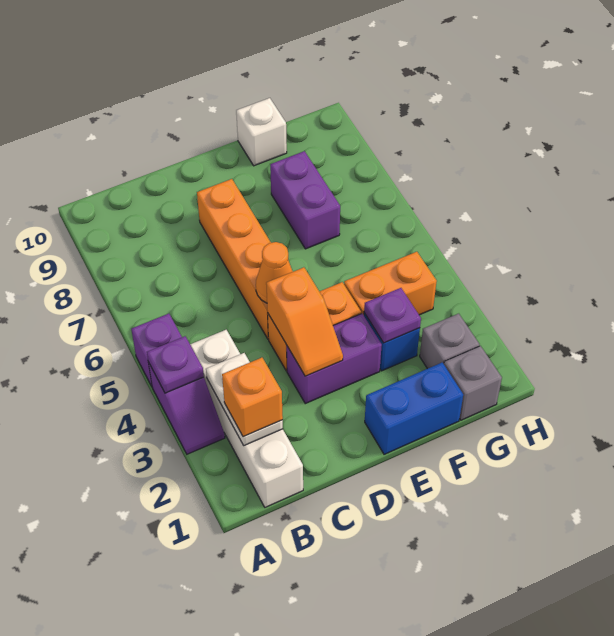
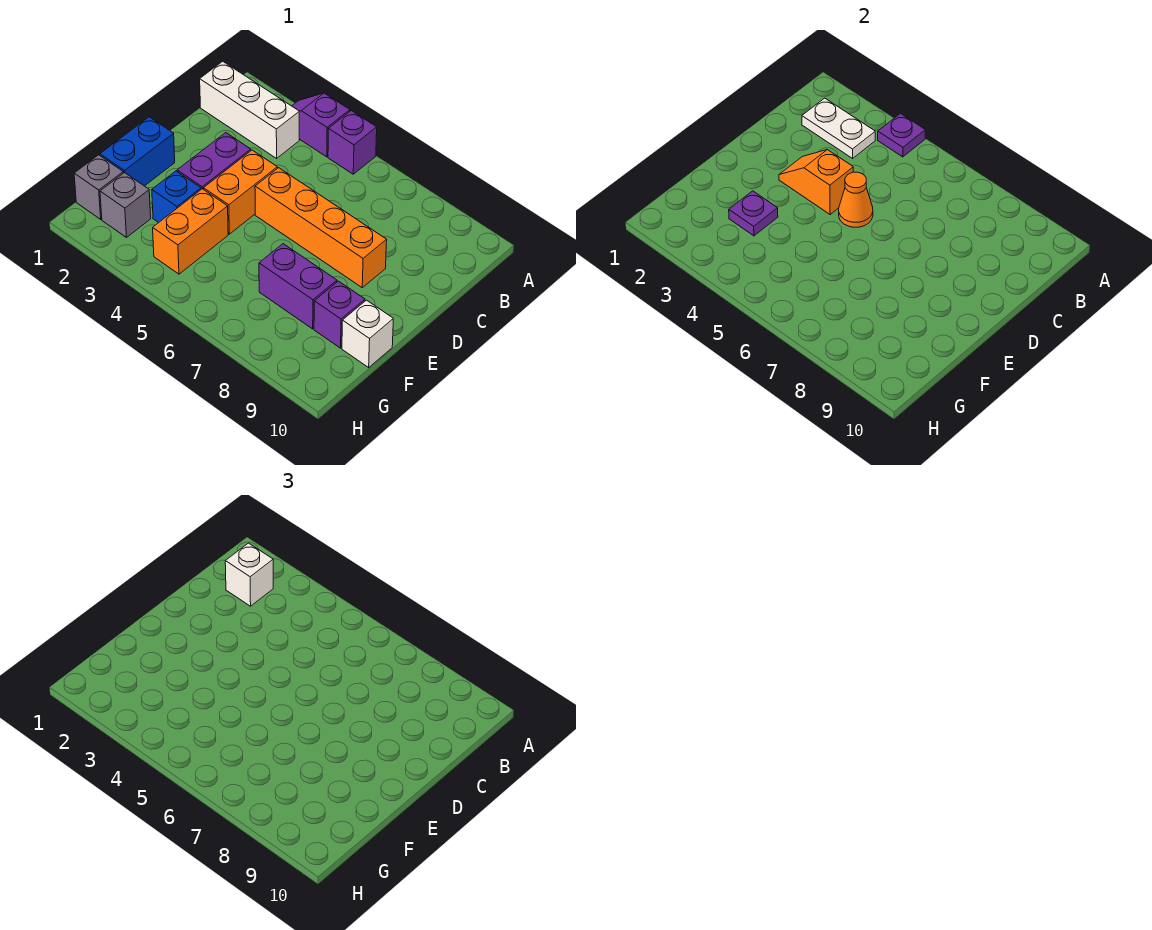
white brick B1:B4 level 1 -> white brick B1:B3 level 1
orange brick B2 level 3 -> white brick B2 level 3
none -> purple brick F9 level 1

